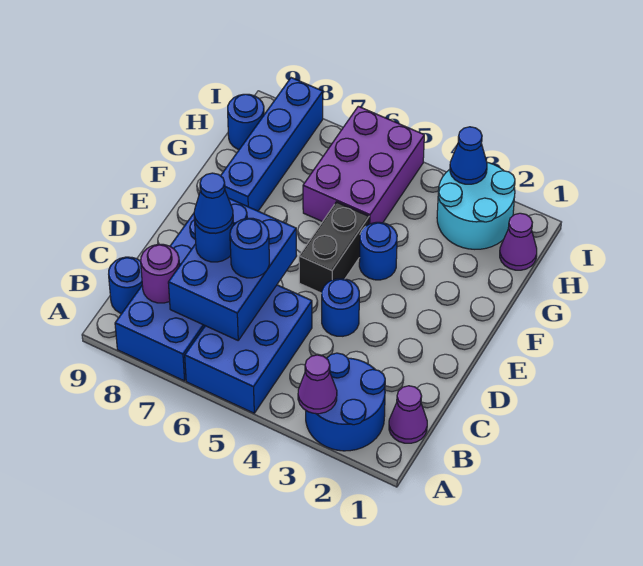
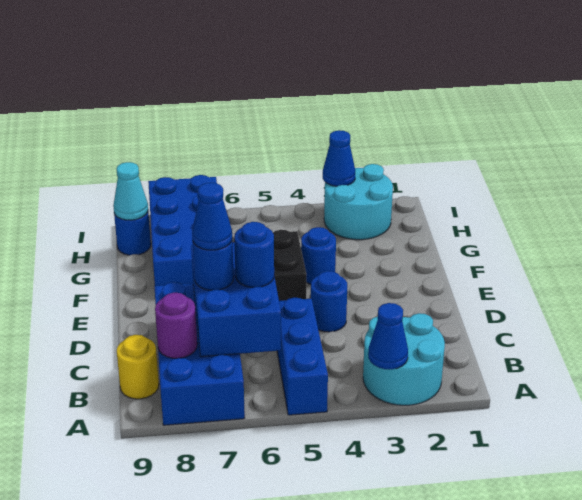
blue round brick A2:B3 level 1 -> cyan round brick A2:B3 level 1
purple cone A3 level 2 -> blue cone A3 level 2
blue brick A5:C6 level 1 -> blue brick A5:C5 level 1
purple cone B1 level 1 -> none
blue round brick B9 level 1 -> yellow round brick B9 level 1
blue brick F8:I8 level 1 -> blue brick F7:I8 level 1
purple brick G5:I6 level 1 -> none
purple cone H1 level 1 -> none
none -> cyan cone H9 level 2

